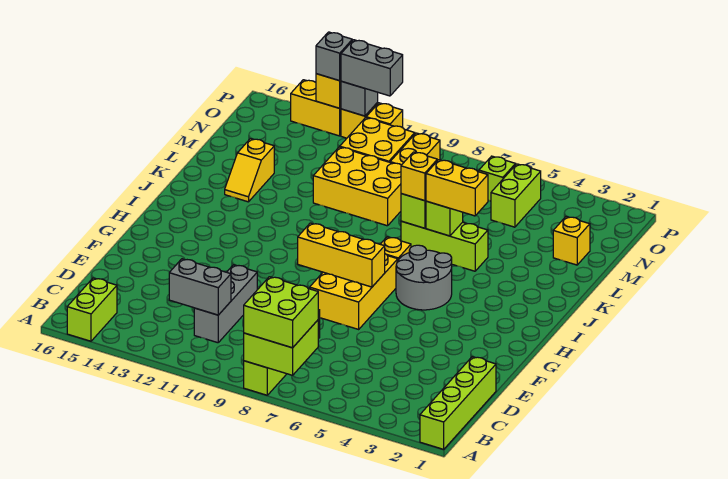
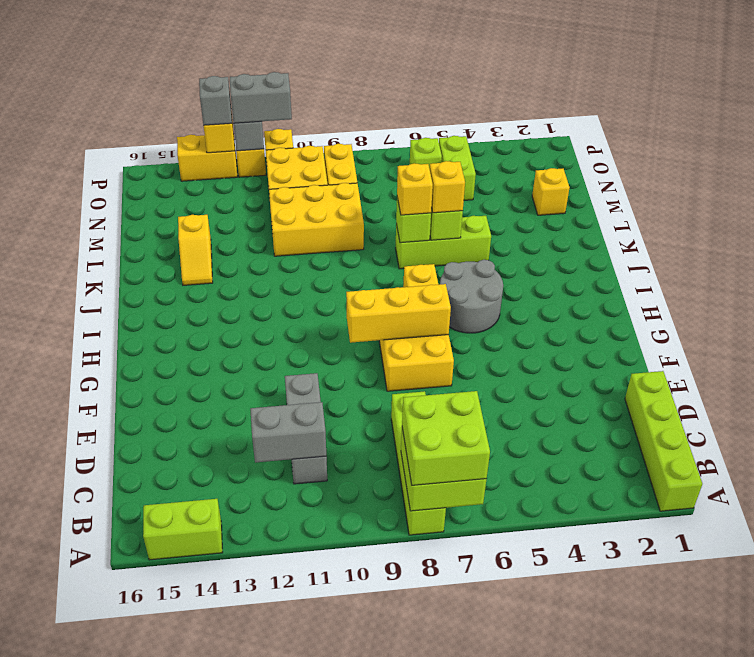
lime brick A15:B15 level 1 -> lime brick A14:A15 level 1
yellow brick K5:K6 level 3 -> yellow brick K6 level 3

